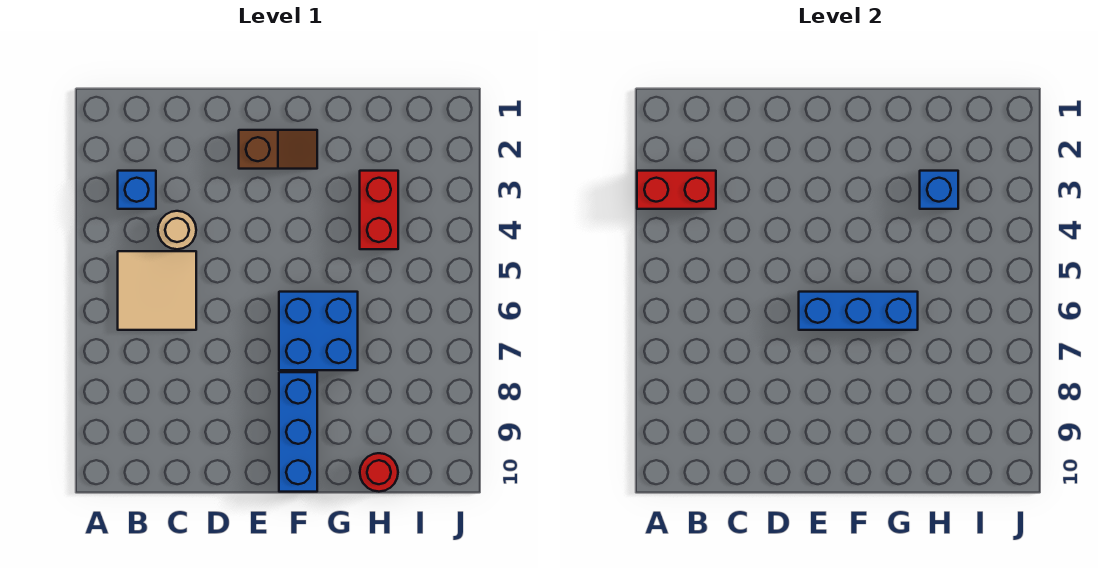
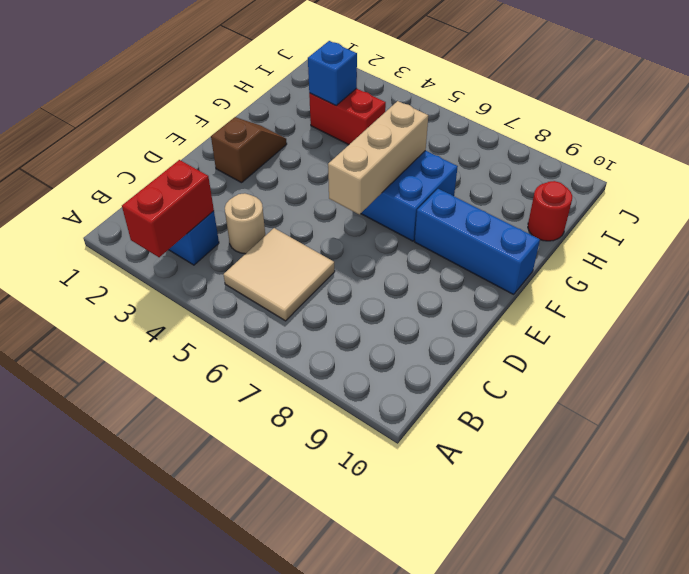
blue brick E6:G6 level 2 -> tan brick E6:G6 level 2

